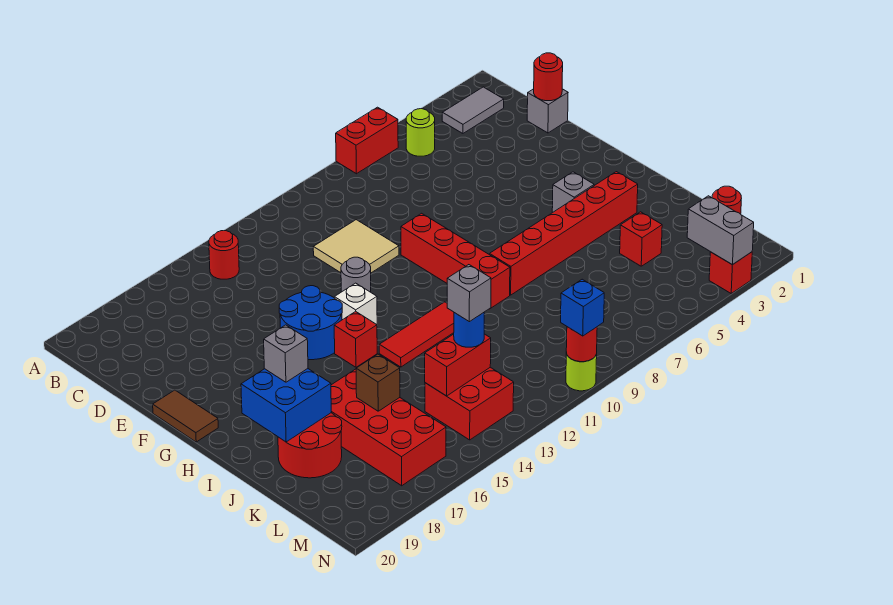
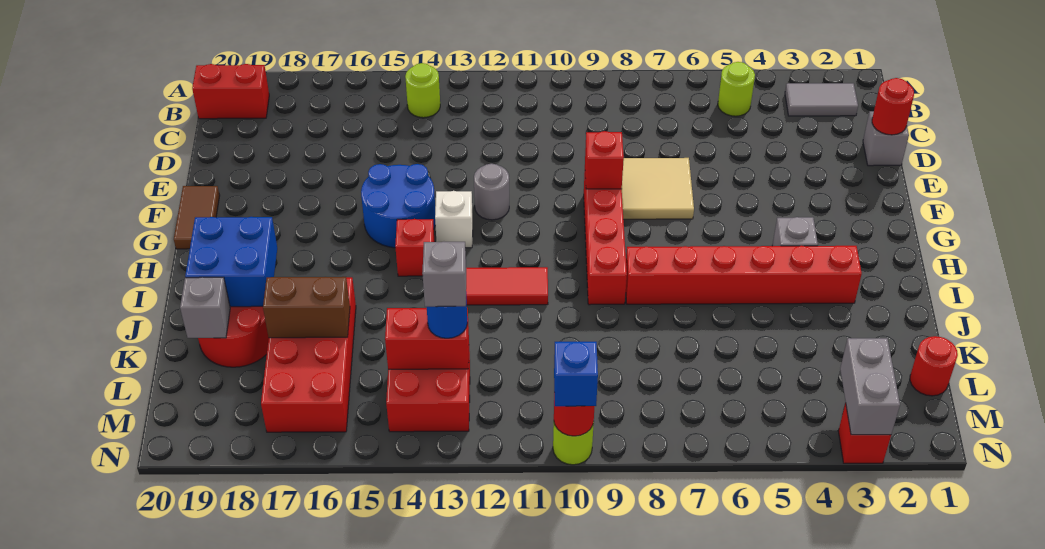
red brick A6:A7 level 1 -> red brick B19:B20 level 1
red round brick B14 level 1 -> lime round brick B14 level 1
tan tile D10:E11 level 1 -> tan tile E7:F8 level 1
grey brick I18 level 3 -> grey brick K19 level 2
red brick K4 level 1 -> red brick F9 level 2
brown brick K16 level 2 -> brown brick K16:K17 level 2

